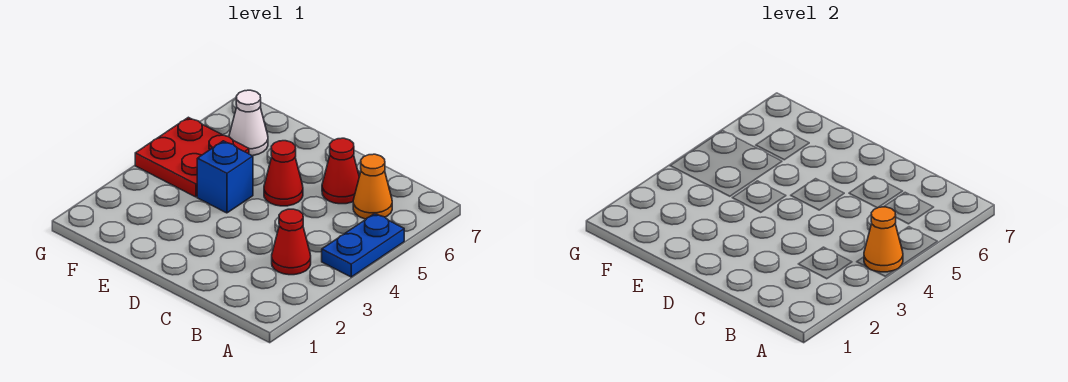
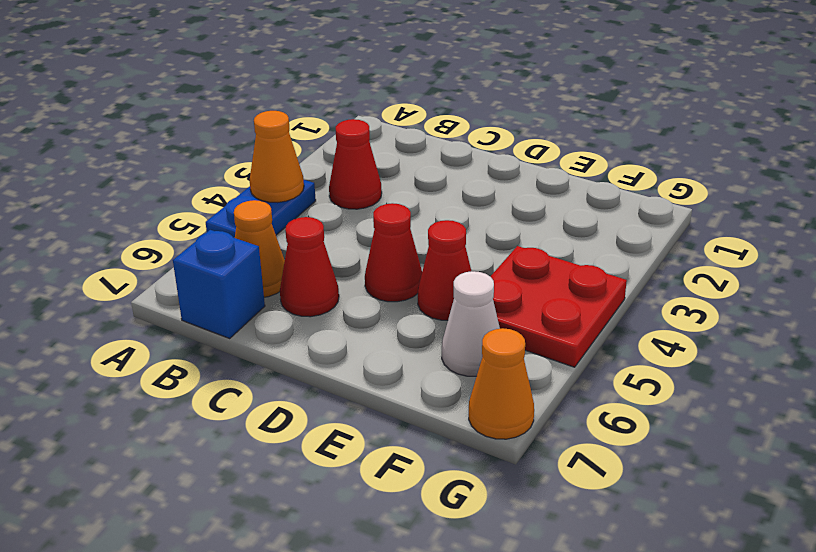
blue brick E4 level 1 -> blue brick B7 level 1
none -> red cone E5 level 1
none -> orange cone G7 level 1

